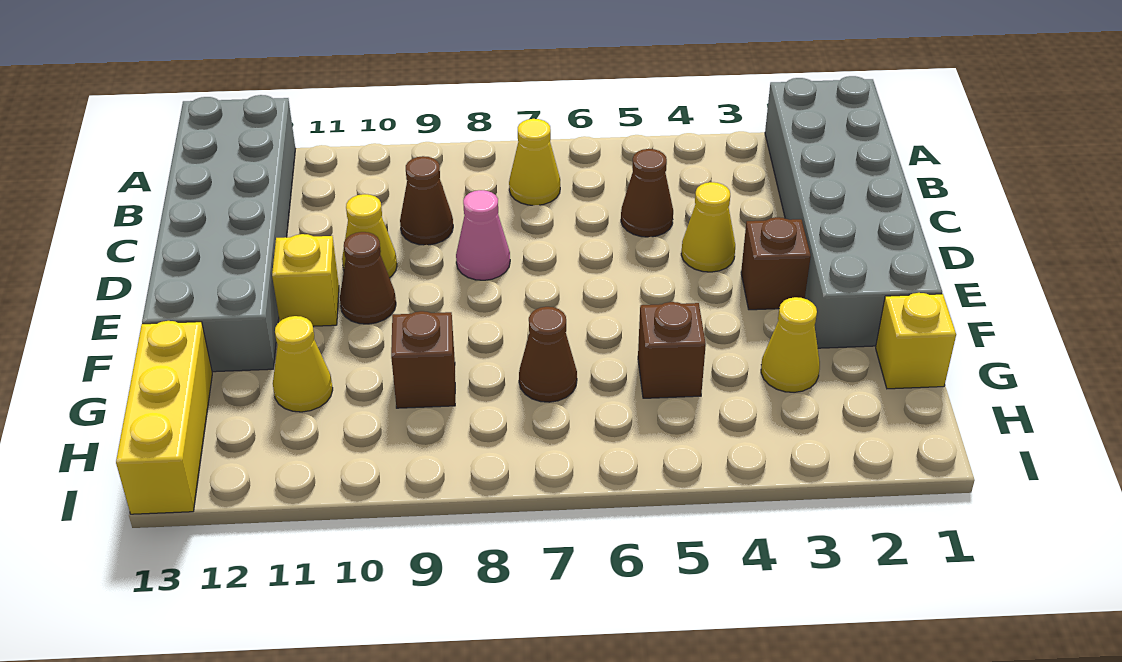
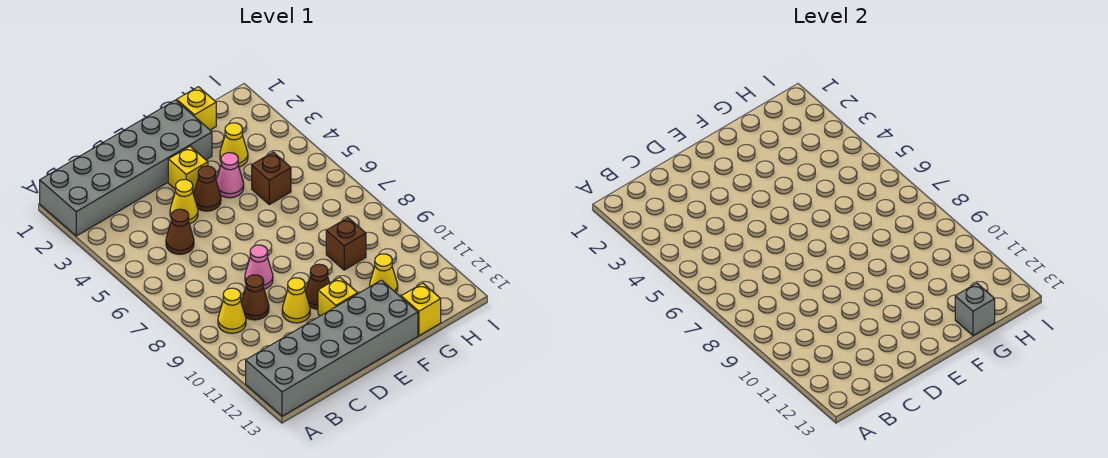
yellow cone B7 level 1 -> yellow cone B9 level 1
brown brick E3 level 1 -> yellow brick E3 level 1
none -> pink cone F4 level 1
brown cone G7 level 1 -> brown cone E4 level 1
yellow brick G13:I13 level 1 -> yellow brick G13 level 1
none -> grey brick G13 level 2

